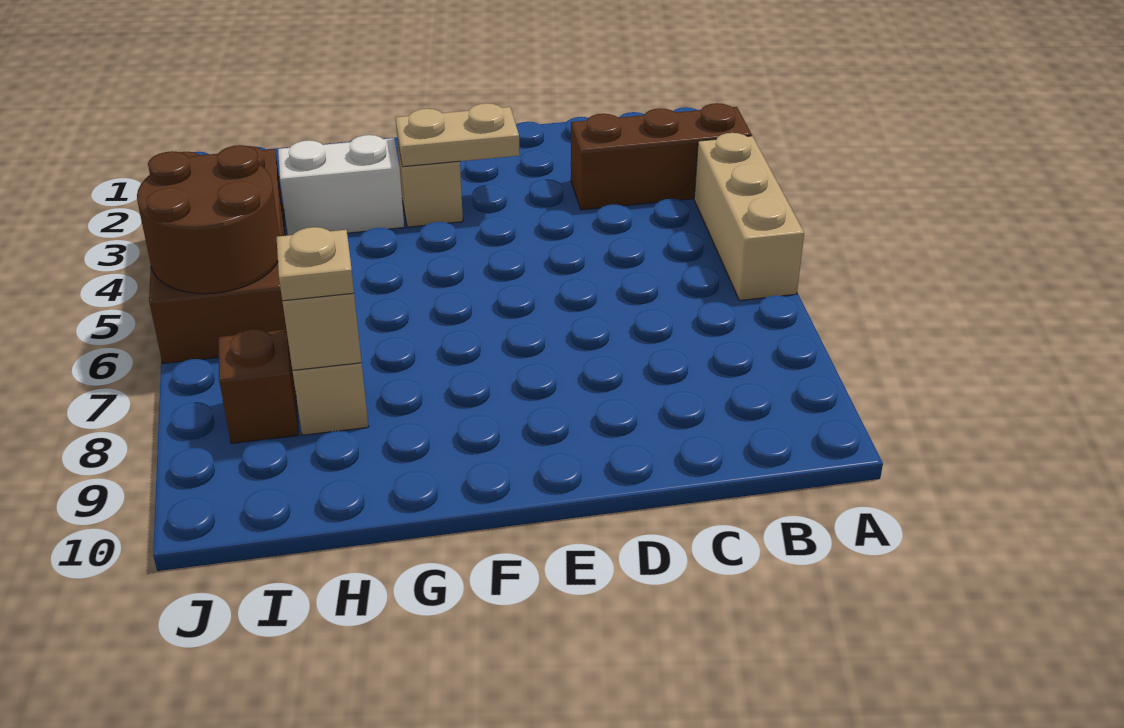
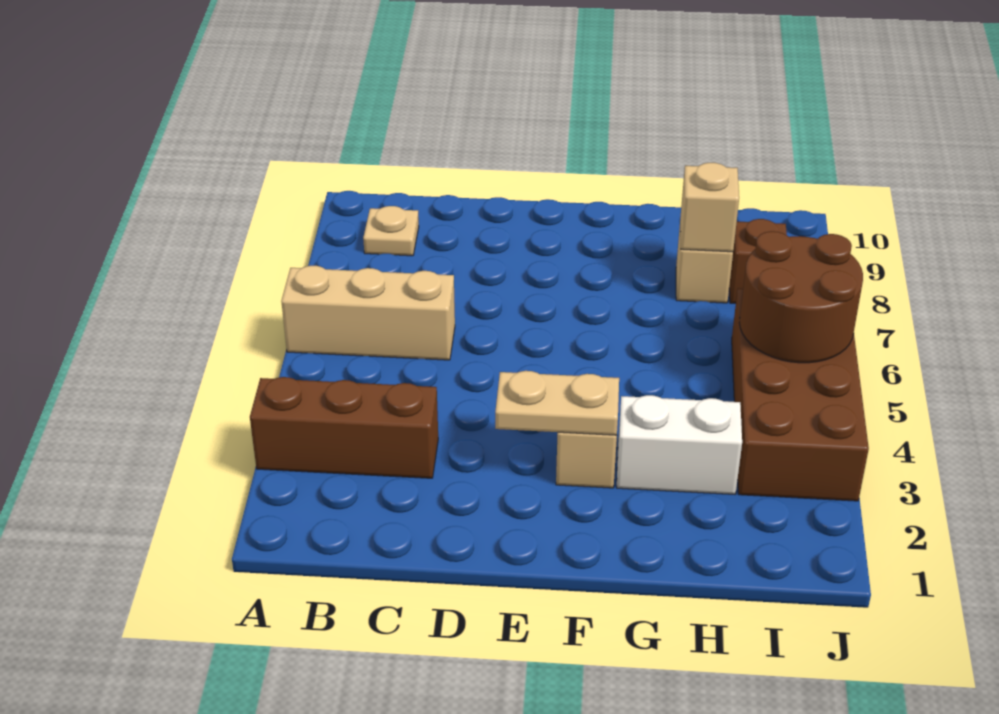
tan brick A4:A6 level 1 -> tan brick A6:C6 level 1
tan plate H8 level 3 -> tan plate B9 level 1

